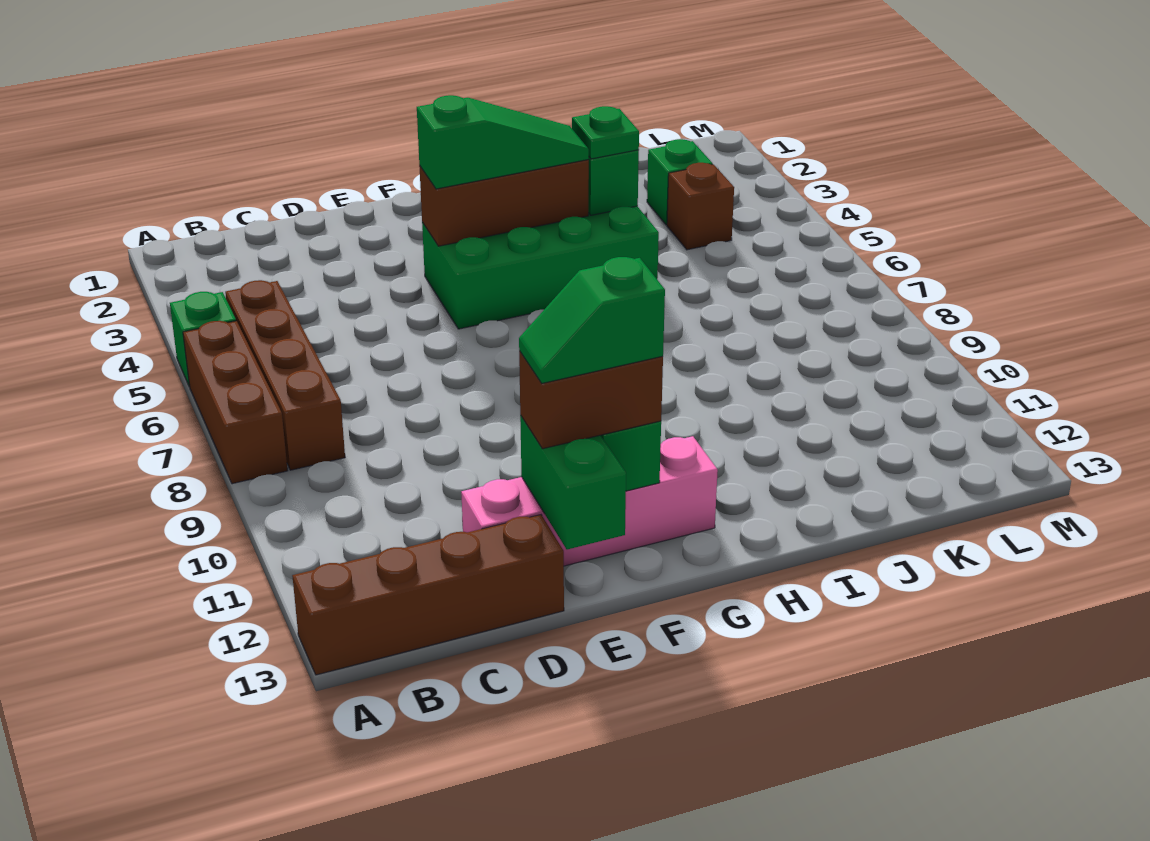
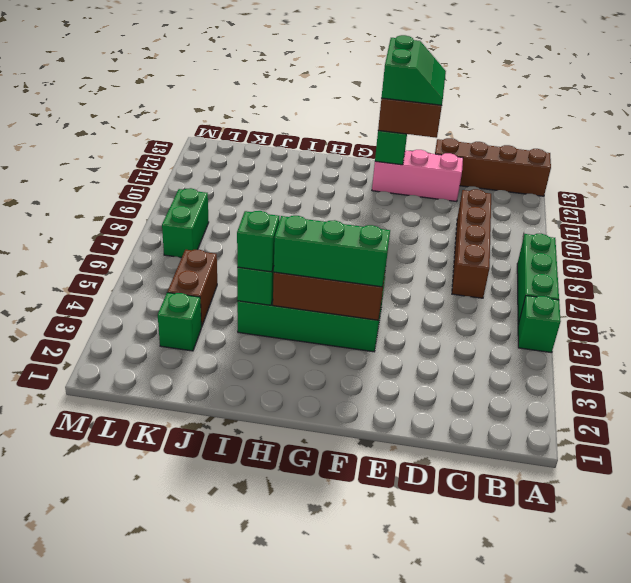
brown brick A6:A8 level 1 -> green brick A6:A8 level 1
brown brick B5:B8 level 1 -> brown brick C7:C10 level 1
pink brick D12:G12 level 1 -> pink brick D12:F12 level 1
green brick E12:E13 level 2 -> green brick L7:L8 level 1
green slope E12:F12 level 4 top F -> green slope E12:F13 level 4 top F
green slope F4:H4 level 3 top F -> green brick F4:H4 level 3
green plate I4 level 3 -> green brick I4 level 3
brown brick K4 level 1 -> brown brick K4:K5 level 1

